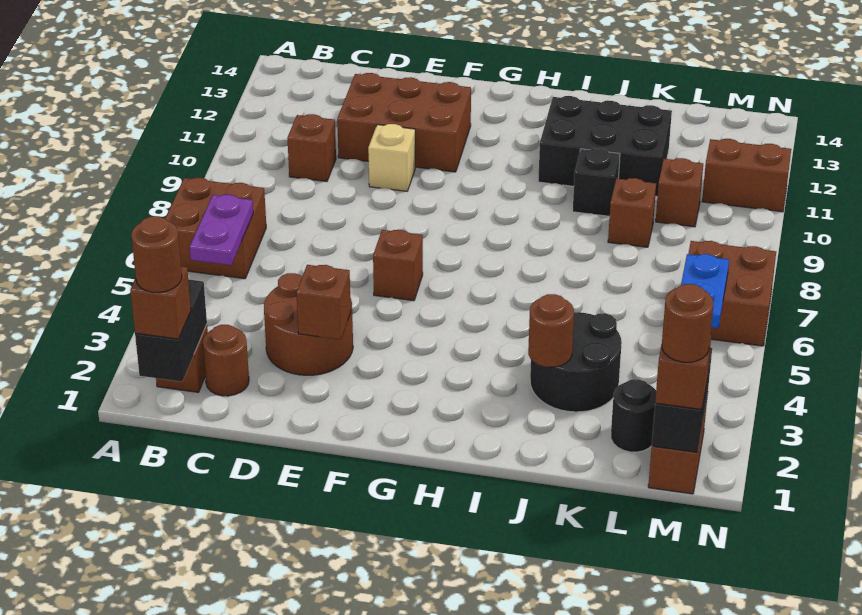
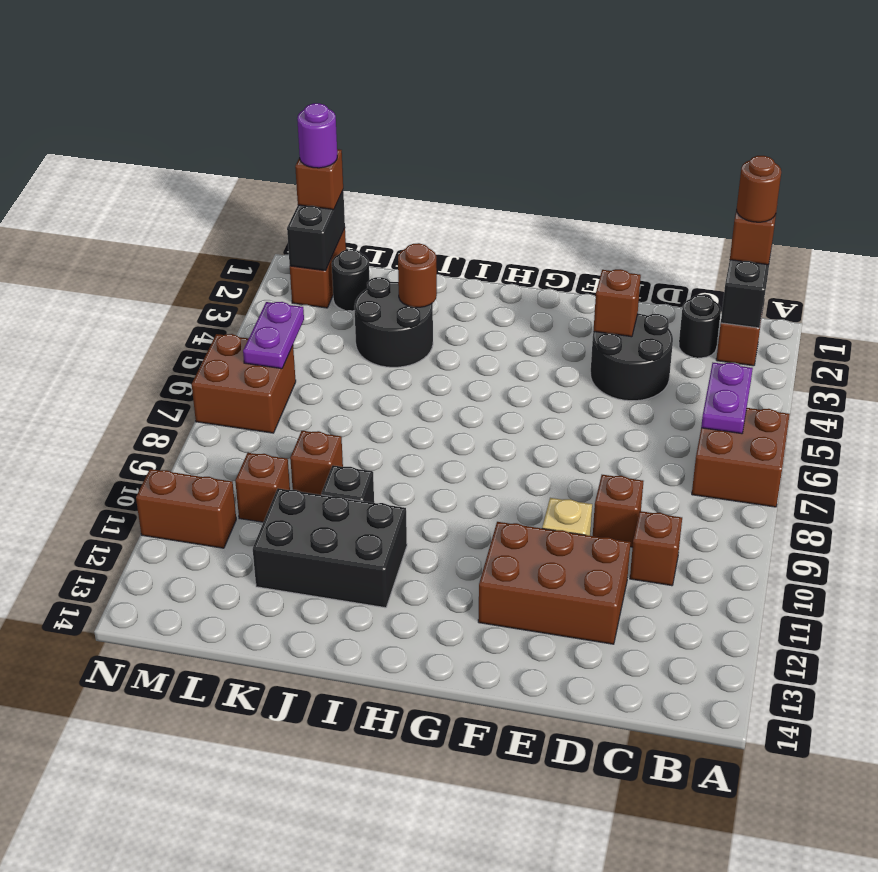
brown round brick C2 level 1 -> black round brick C2 level 1
brown round brick D3:E4 level 1 -> black round brick D3:E4 level 1
brown brick F6 level 1 -> brown brick D9 level 1
brown round brick M1 level 4 -> purple round brick M1 level 4
blue plate M5:M6 level 2 -> purple plate M5:M6 level 2

